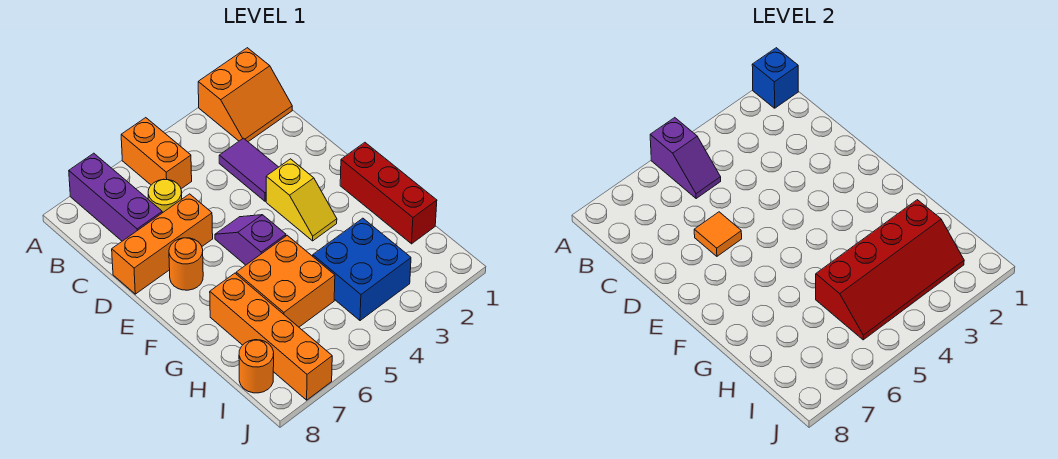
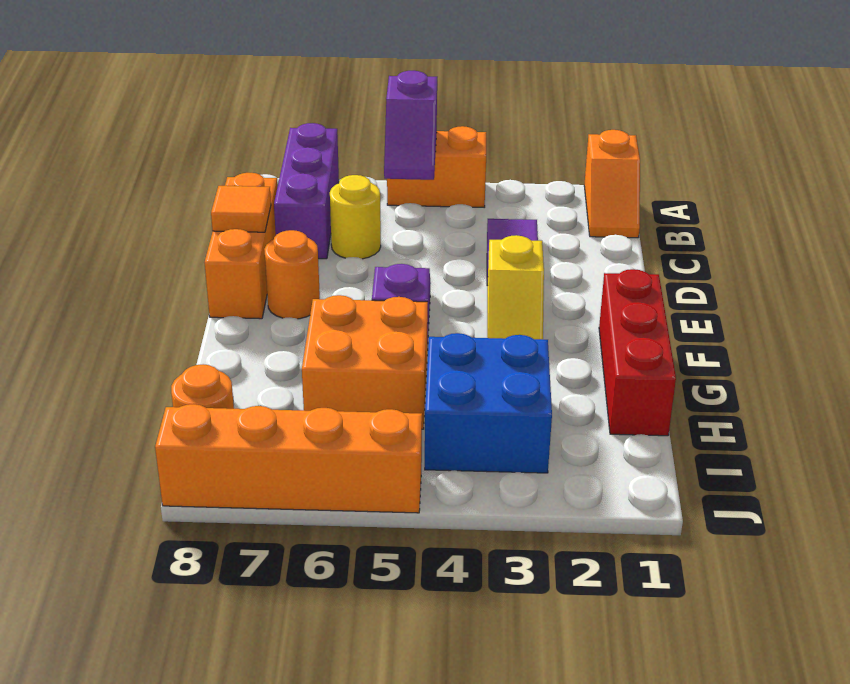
orange slope A1:B2 level 1 top A -> orange slope A1:B1 level 1 top A
blue brick A1 level 2 -> none
orange brick A5:B5 level 1 -> orange brick A4:A5 level 1
orange brick D6:D8 level 1 -> orange brick C8:E8 level 1
orange tile D6 level 2 -> orange tile D8 level 2
orange brick G7:J7 level 1 -> orange brick J5:J8 level 1
red slope H2:I5 level 2 top H -> none

